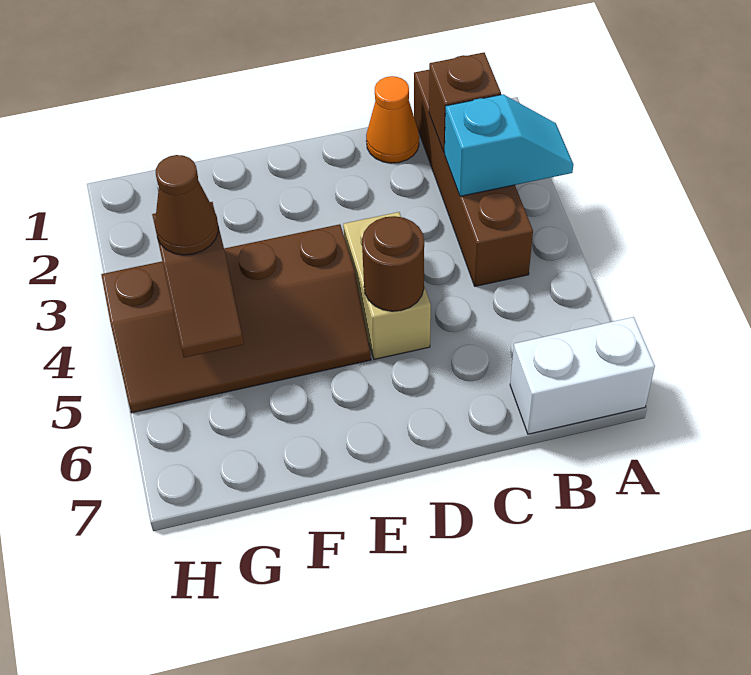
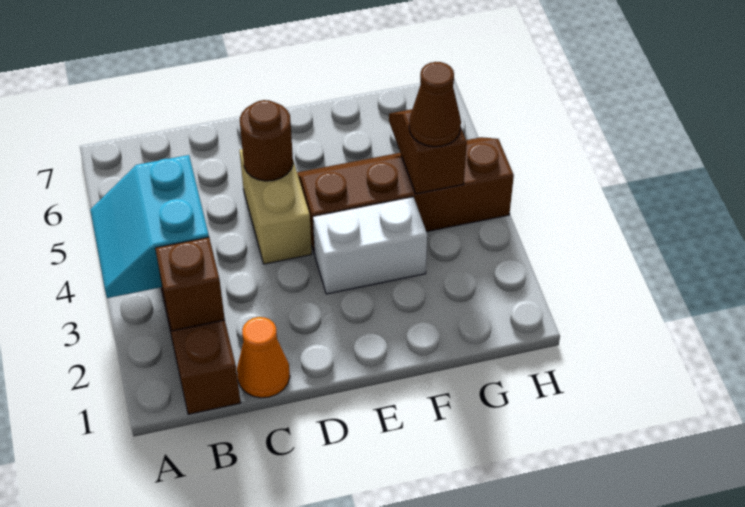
cyan slope A3:B3 level 2 top B -> cyan slope A3:B4 level 2 top B
white brick A7:B7 level 1 -> white brick E3:F3 level 1

